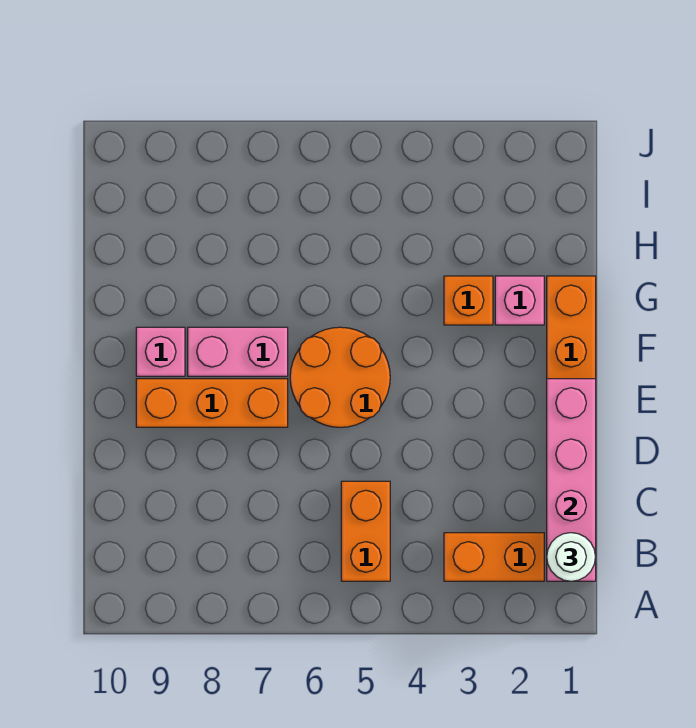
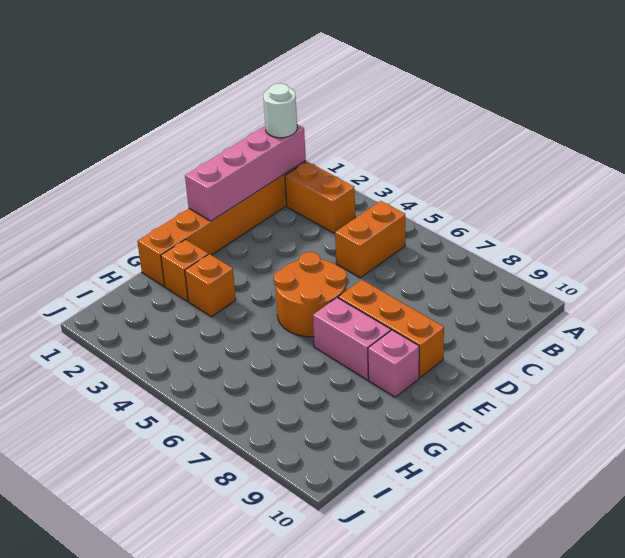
pink brick G2 level 1 -> orange brick G2 level 1

